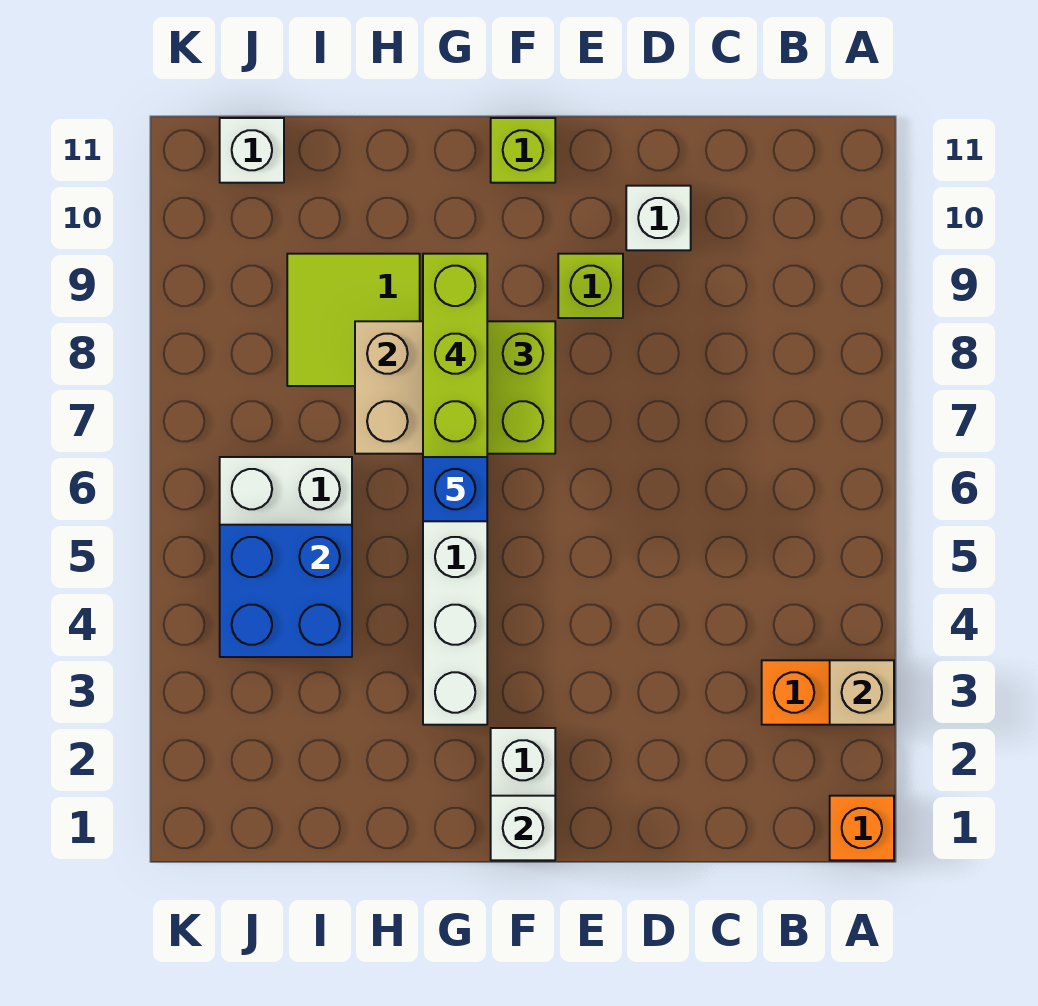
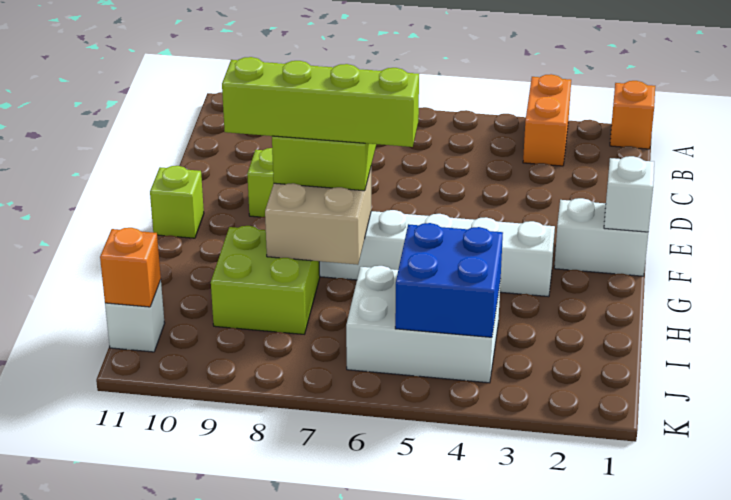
tan brick A3 level 2 -> none
white brick D10 level 1 -> none
blue brick G6 level 5 -> none
lime tile H8:I9 level 1 -> lime brick H8:I9 level 1
none -> orange brick J11 level 2

